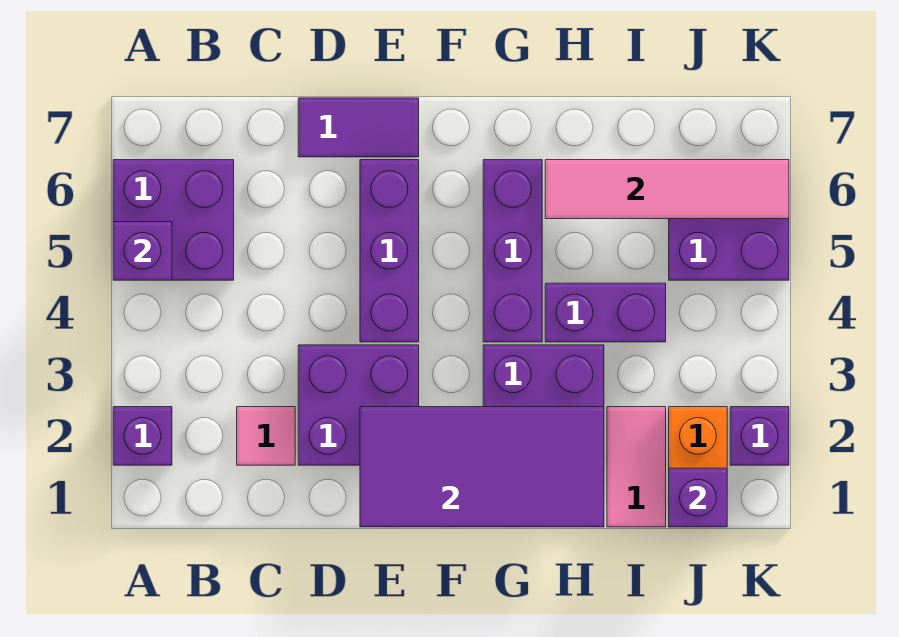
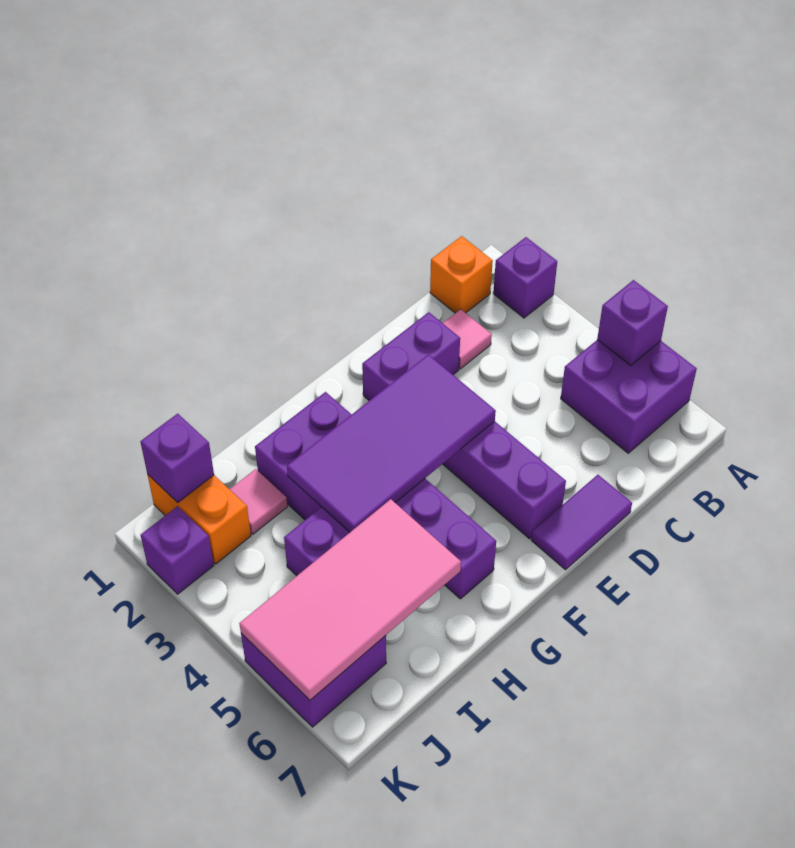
none -> orange brick B1 level 1
purple brick D2:E3 level 1 -> purple brick D2:E2 level 1
purple tile E1:H2 level 2 -> purple tile E3:H4 level 2
pink tile H6:K6 level 2 -> pink tile H5:K6 level 2
pink tile I1:I2 level 1 -> pink tile I2 level 1

